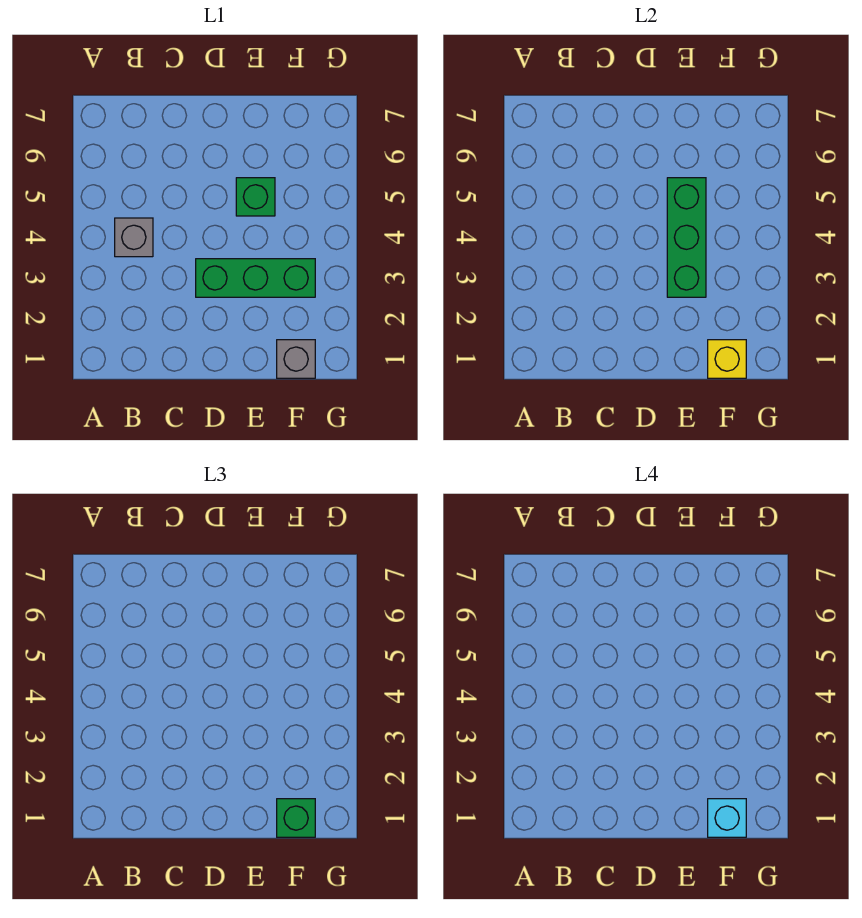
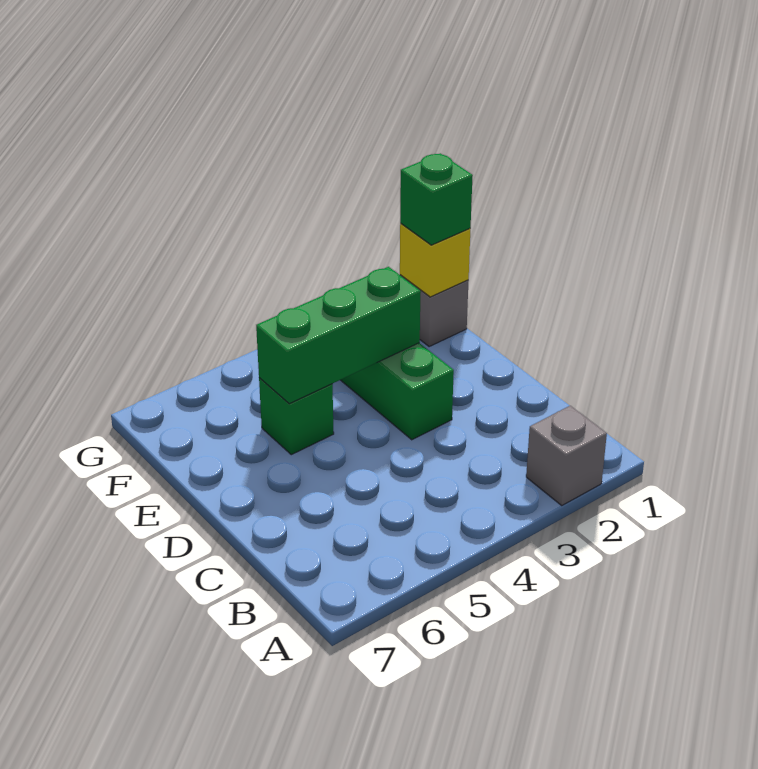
grey brick B4 level 1 -> grey brick A2 level 1
cyan brick F1 level 4 -> none

